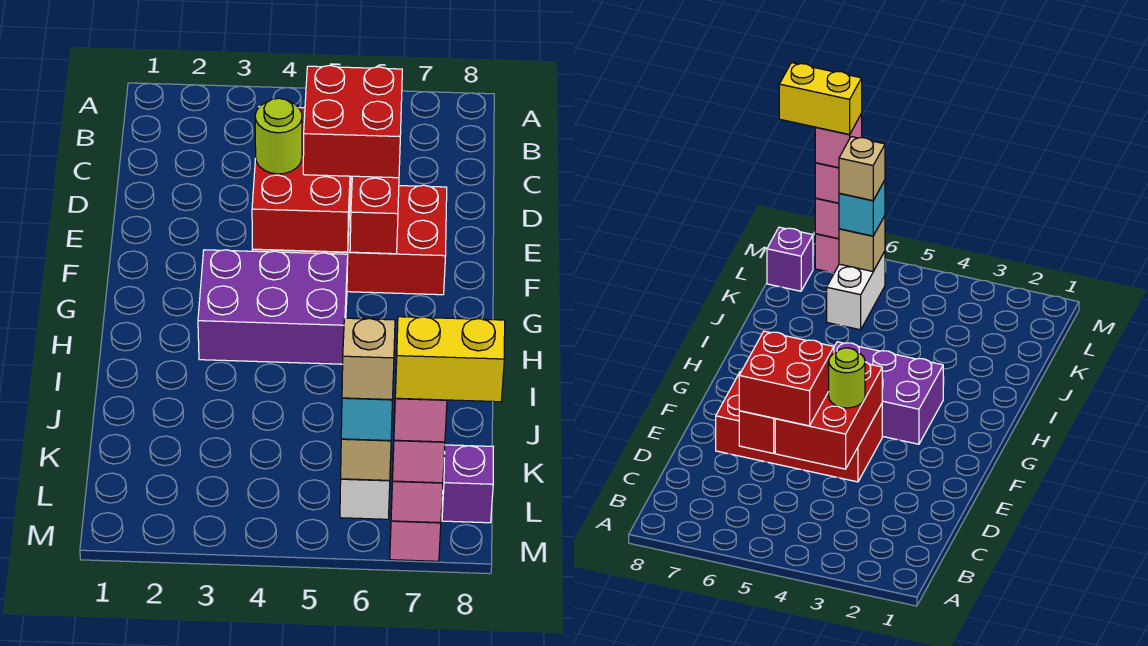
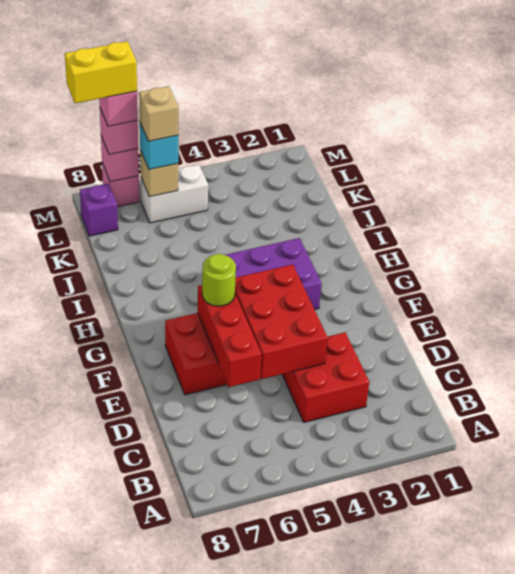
red brick D5:E6 level 3 -> red brick C3:D4 level 1
lime round brick E4 level 3 -> lime round brick F6 level 3
white brick K6:L6 level 1 -> white brick L5:L6 level 1

